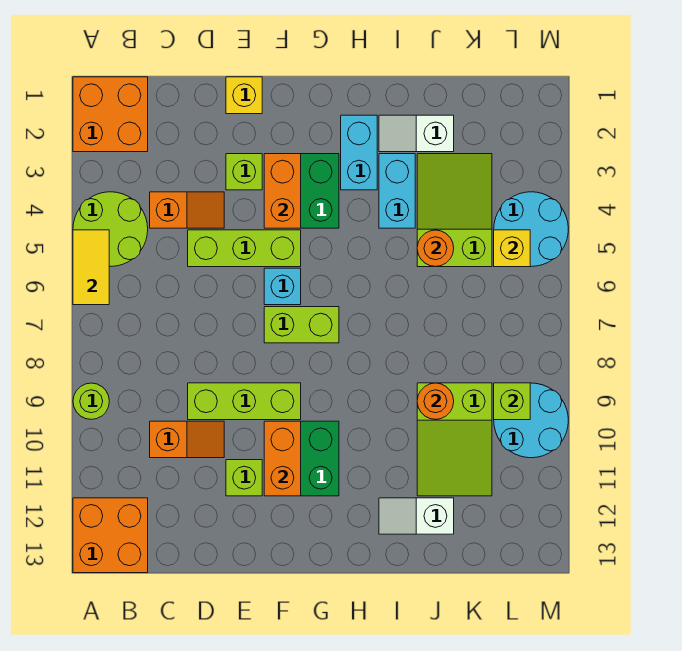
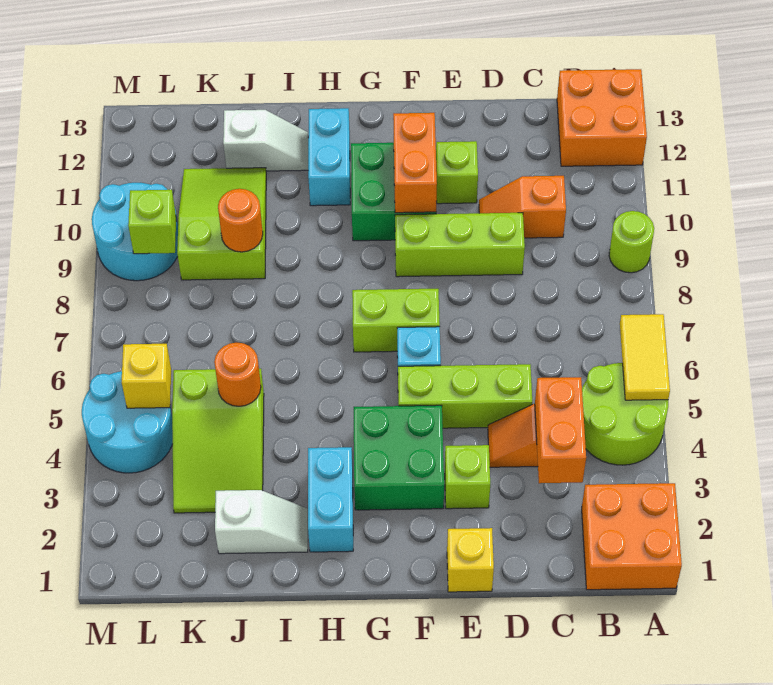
orange brick F3:F4 level 2 -> orange brick C3:C4 level 2
cyan brick I3:I4 level 1 -> cyan brick H11:H12 level 1

